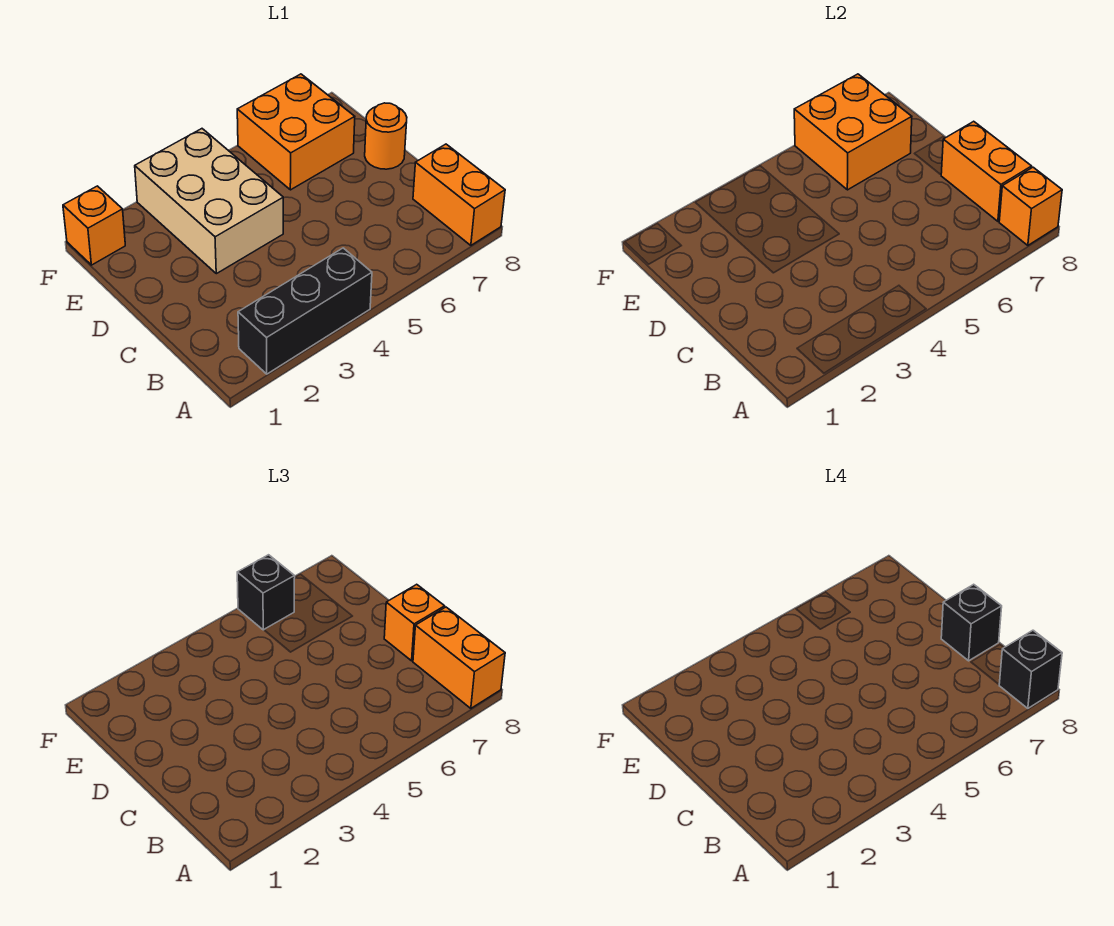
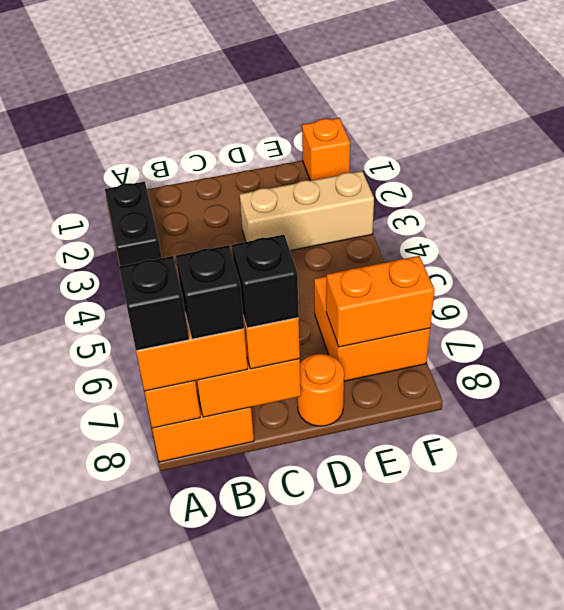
black brick A2:A4 level 1 -> black brick A2:A3 level 1
tan brick D3:F4 level 1 -> tan brick D3:F3 level 1
orange brick E6:F7 level 2 -> orange brick E7:F7 level 2
black brick F6 level 3 -> black brick B8 level 4

